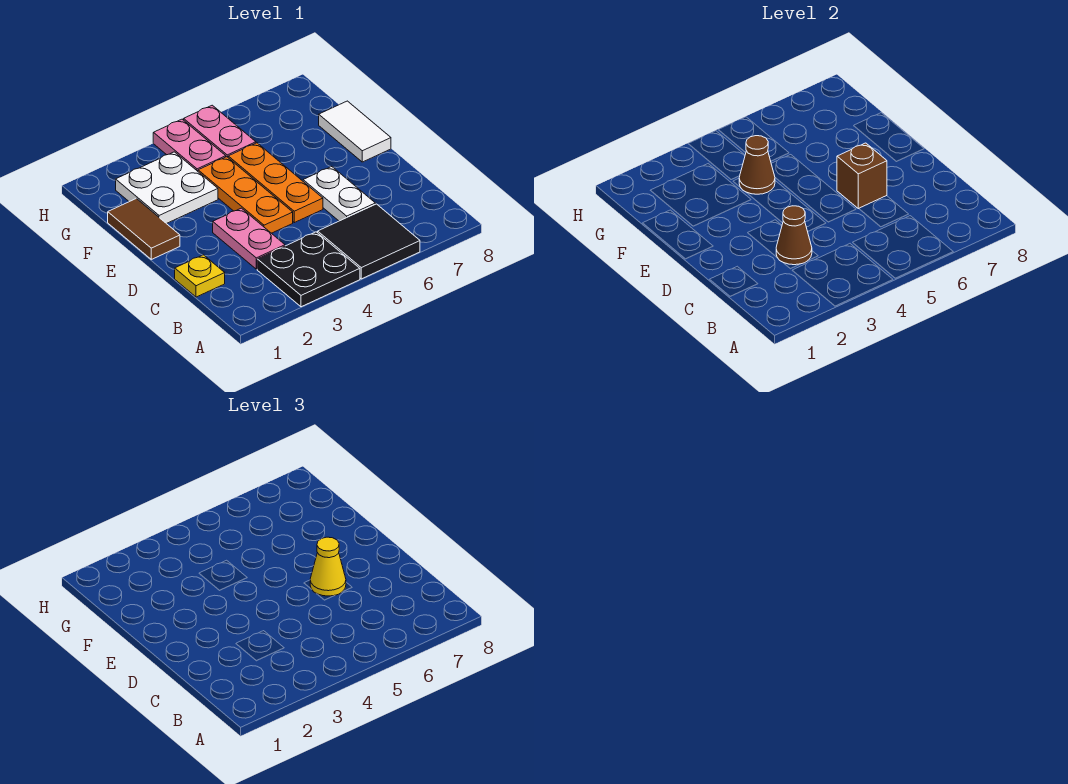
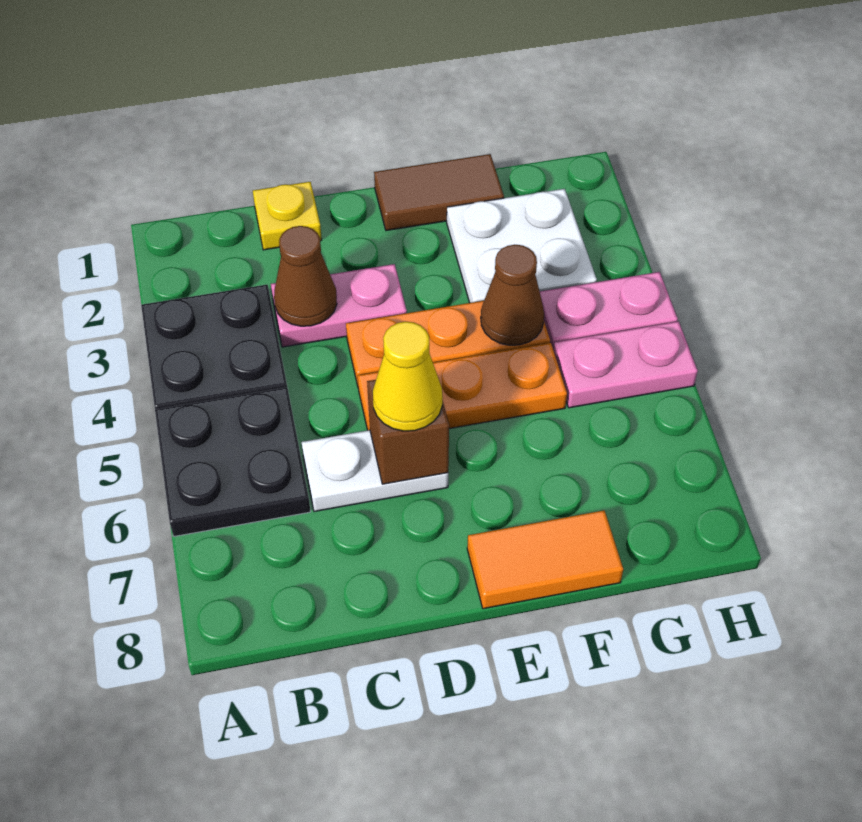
black tile A5:B6 level 1 -> black plate A5:B6 level 1
white tile E8:F8 level 1 -> orange tile E8:F8 level 1

